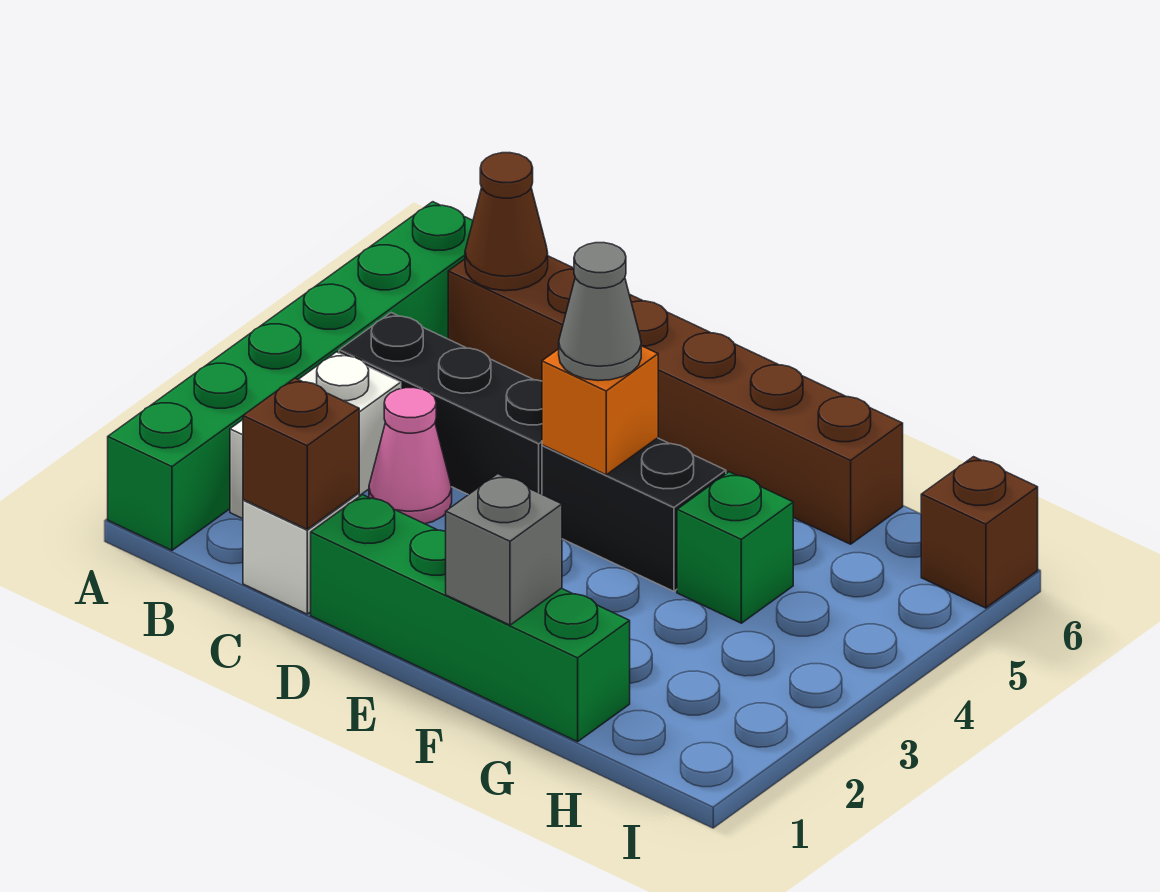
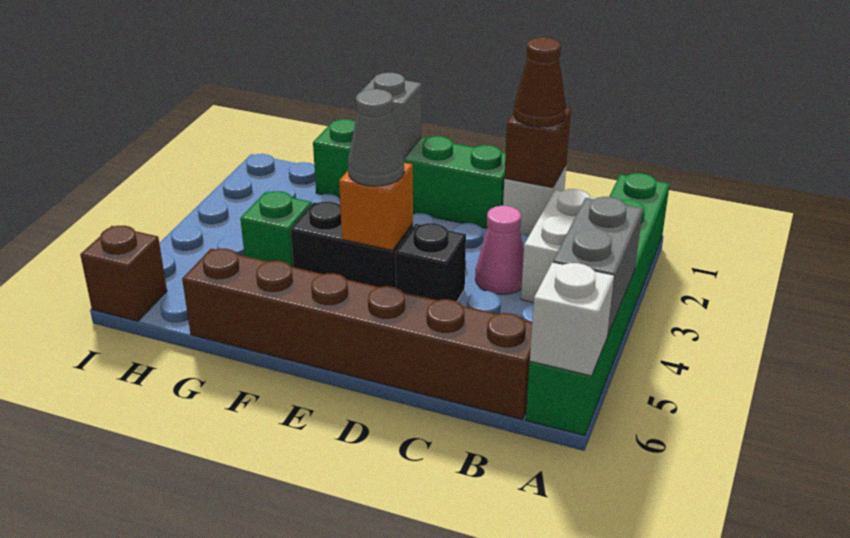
none -> grey brick A4:A5 level 2
none -> white brick A6 level 2
black brick B4:D4 level 1 -> black brick D4 level 1
brown cone B6 level 2 -> brown cone C1 level 3

